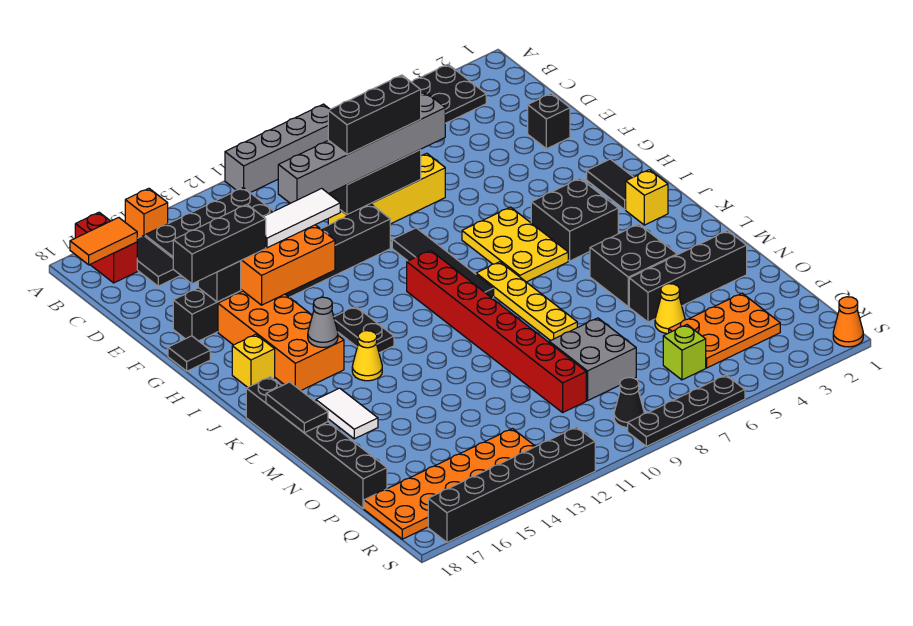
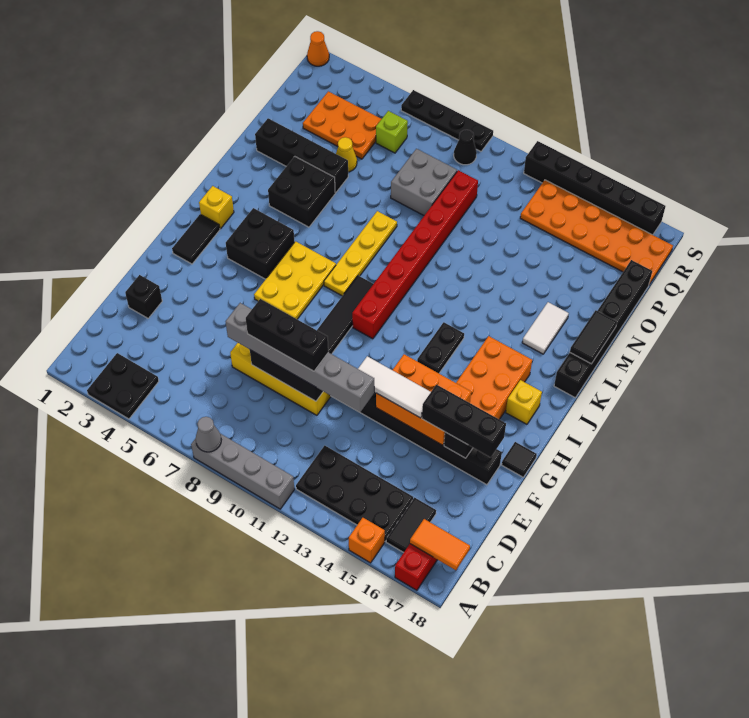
grey cone J15 level 2 -> grey cone A8 level 2
yellow cone K14 level 1 -> none

